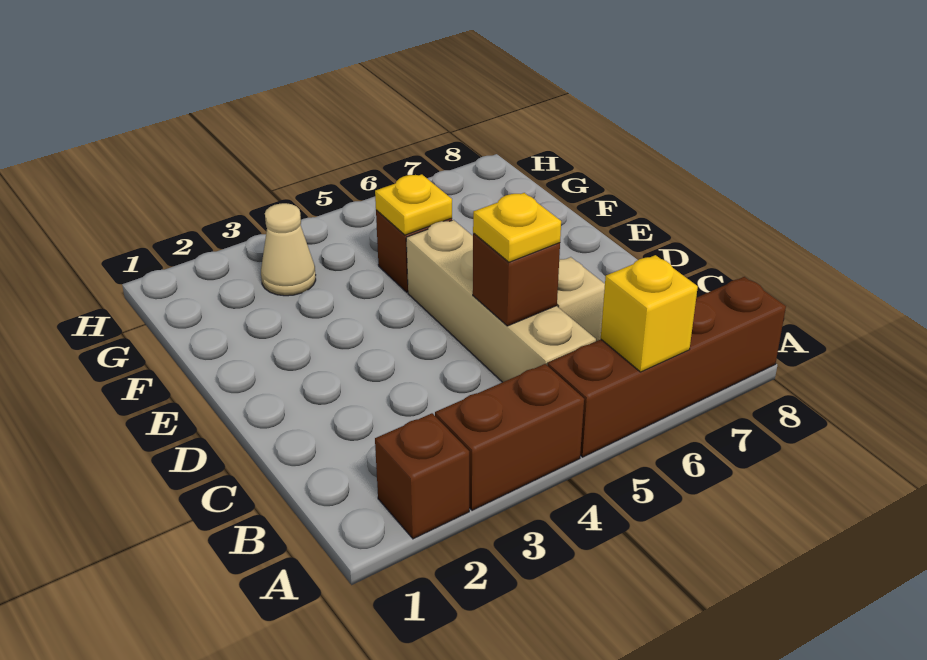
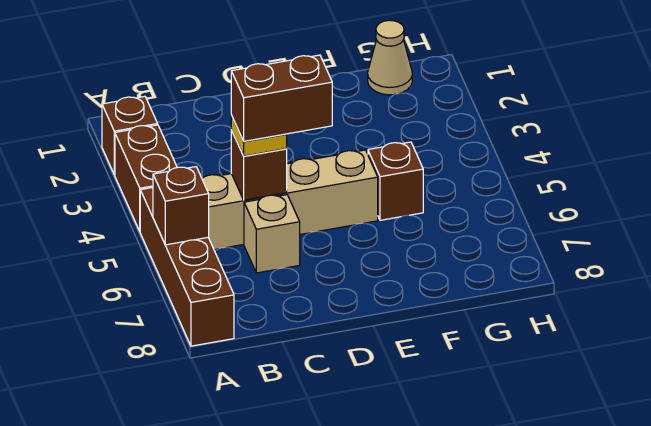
yellow brick A6 level 2 -> brown brick A6 level 2
none -> brown brick C5:D5 level 4
yellow plate F5 level 2 -> none
tan cone G3 level 1 -> tan cone G1 level 1

